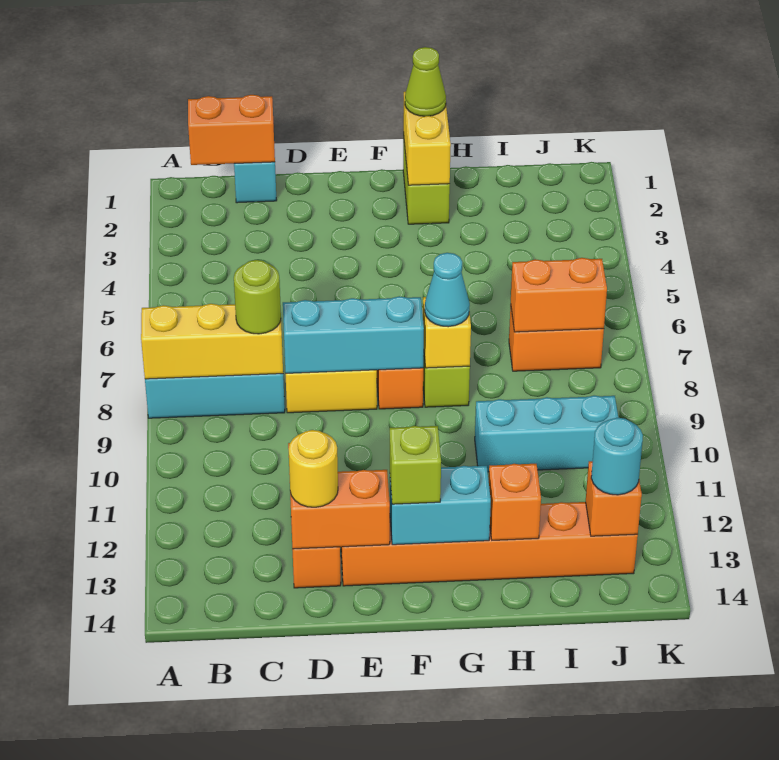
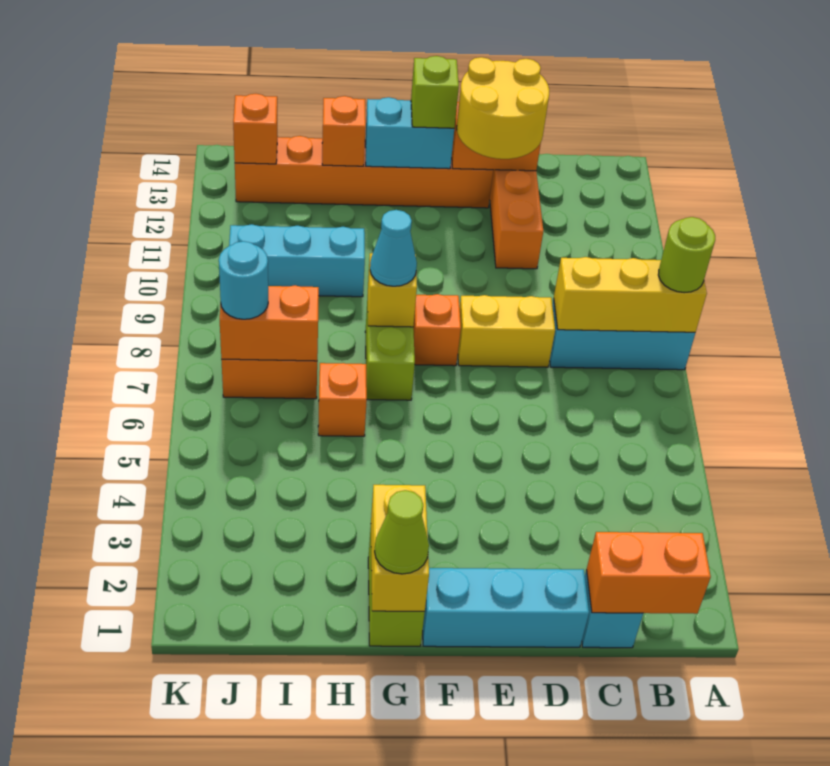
lime round brick C8 level 3 -> lime round brick A8 level 3
cyan brick D8:F8 level 2 -> cyan brick D1:F1 level 1
yellow round brick D13 level 3 -> yellow round brick D12:E13 level 3
none -> orange brick H6 level 1
cyan round brick J13 level 3 -> cyan round brick J7 level 3

